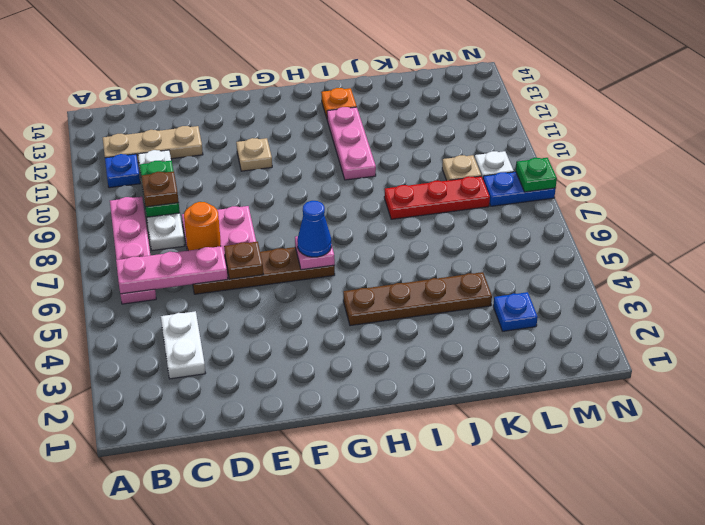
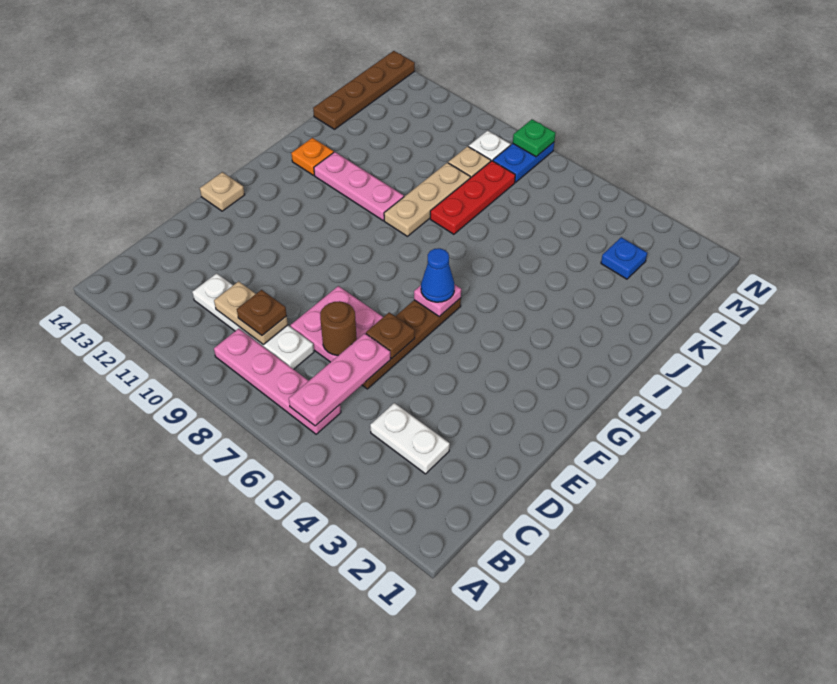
blue plate B11 level 1 -> none
tan plate B12:D12 level 1 -> tan plate I9:K9 level 1
green plate C9:C10 level 2 -> tan plate C9:C10 level 2
orange round brick D7 level 2 -> brown round brick D7 level 2
tan plate F11 level 1 -> tan plate F14 level 1
brown plate H4:K4 level 1 -> brown plate K14:N14 level 1

